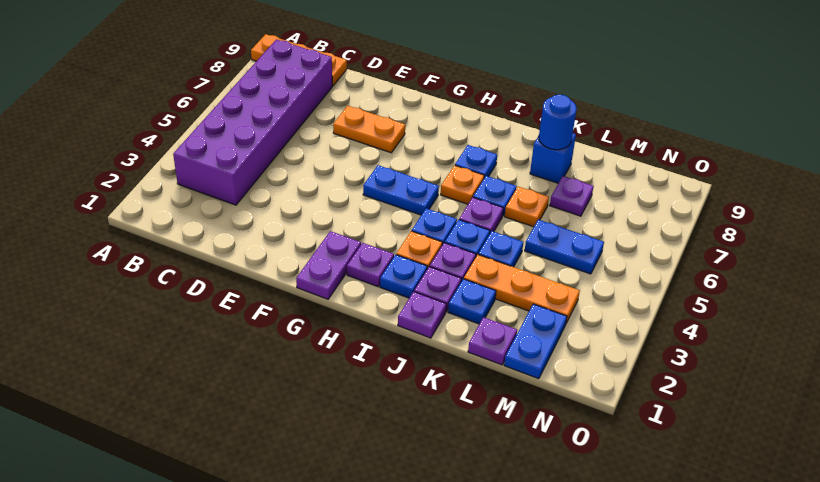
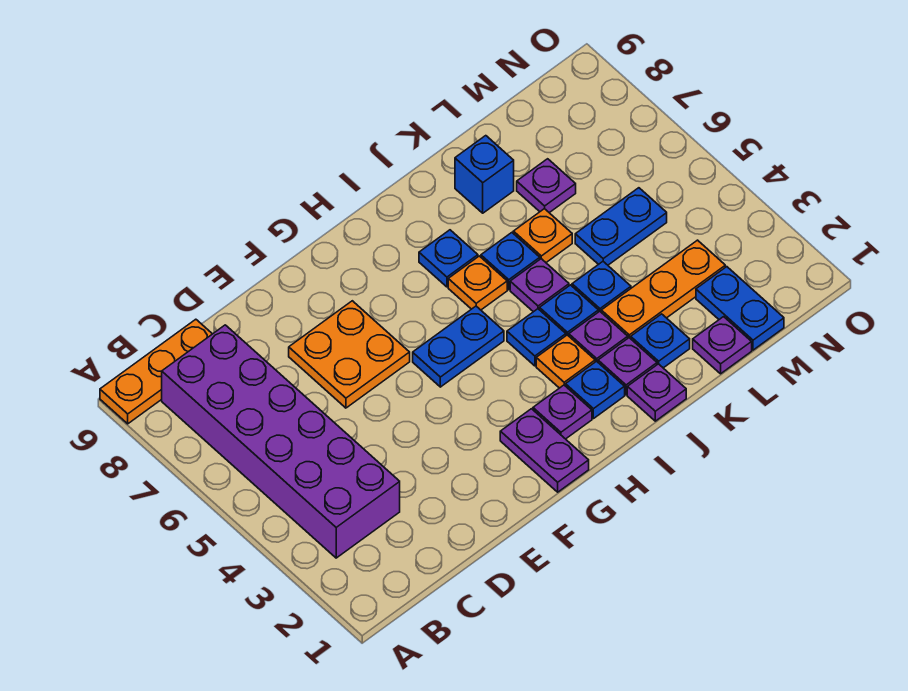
orange plate E7:F7 level 1 -> orange plate E6:F7 level 1
blue round brick K8 level 2 -> none

